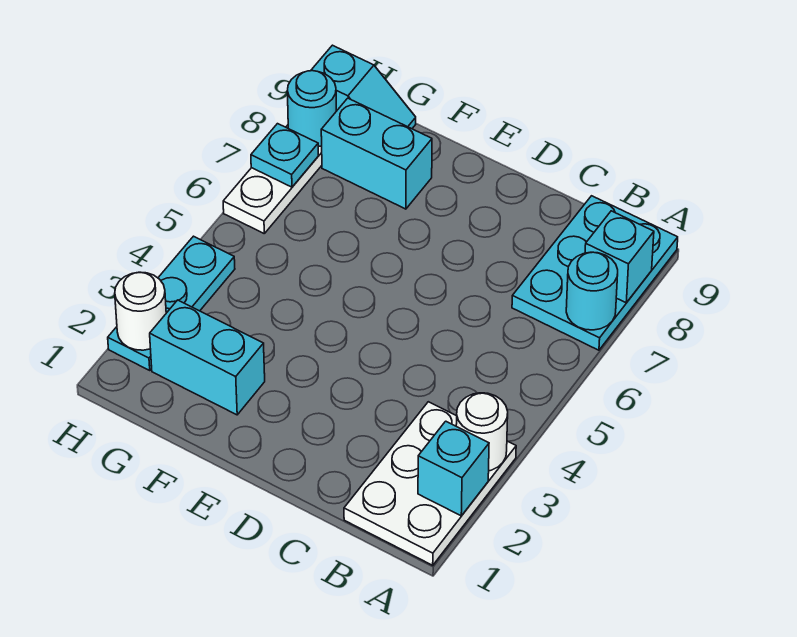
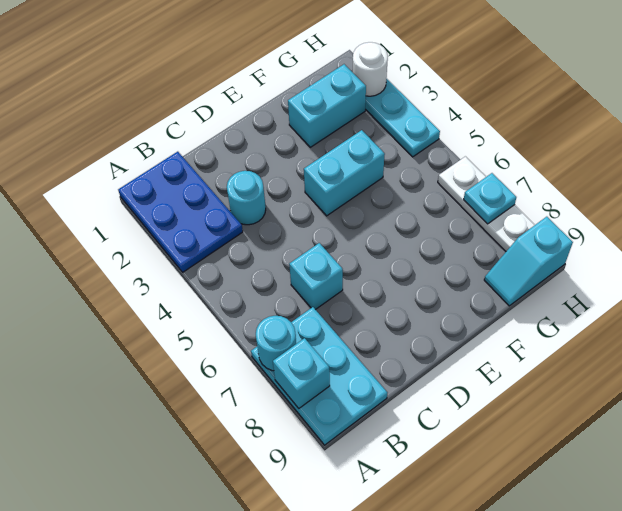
white plate A1:B3 level 1 -> blue plate A1:B3 level 1
cyan brick A2 level 2 -> cyan brick C6 level 1
white round brick A3 level 2 -> none
cyan brick F8:G8 level 1 -> cyan brick E4:F4 level 1
cyan round brick H8 level 2 -> cyan round brick C3 level 1

